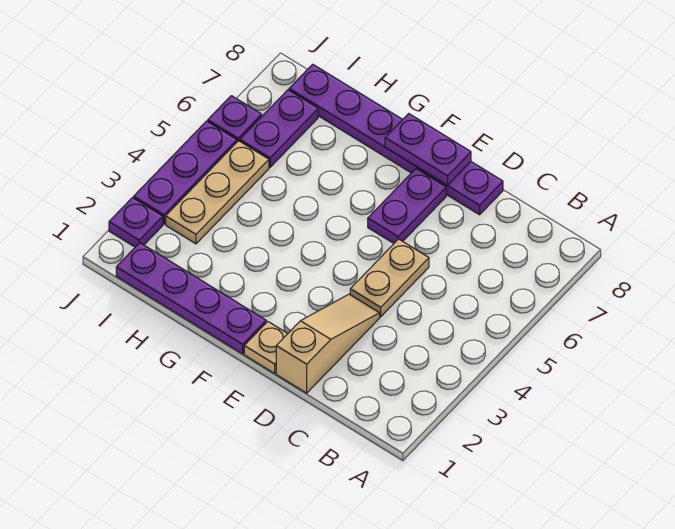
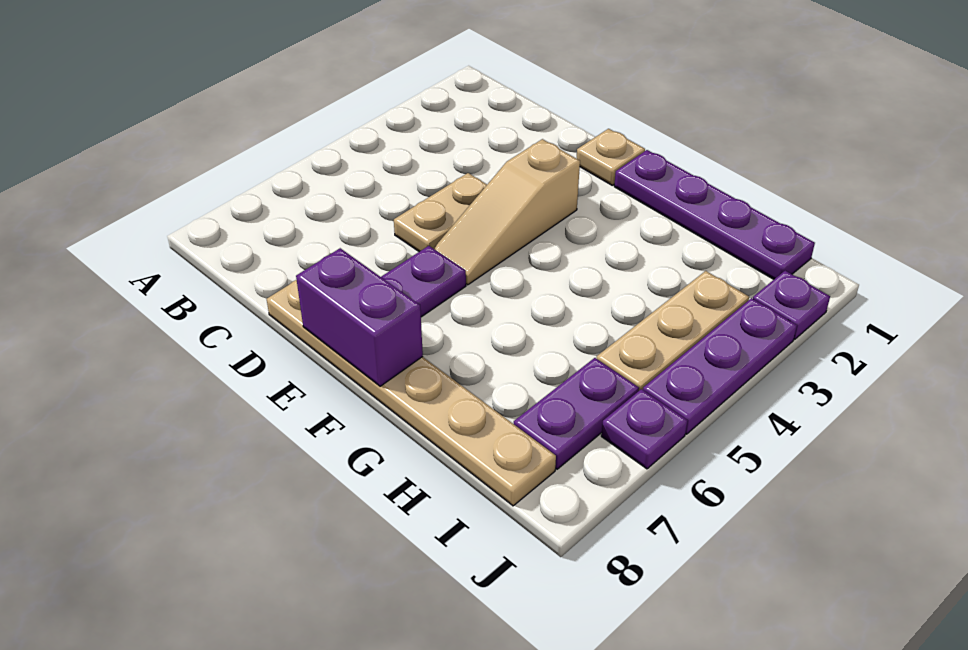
tan slope D1:D3 level 1 top 1 -> tan slope E3:E5 level 1 top 3
purple plate D8:I8 level 1 -> tan plate D8:I8 level 1
purple plate E8:F8 level 2 -> purple brick E8:F8 level 2

